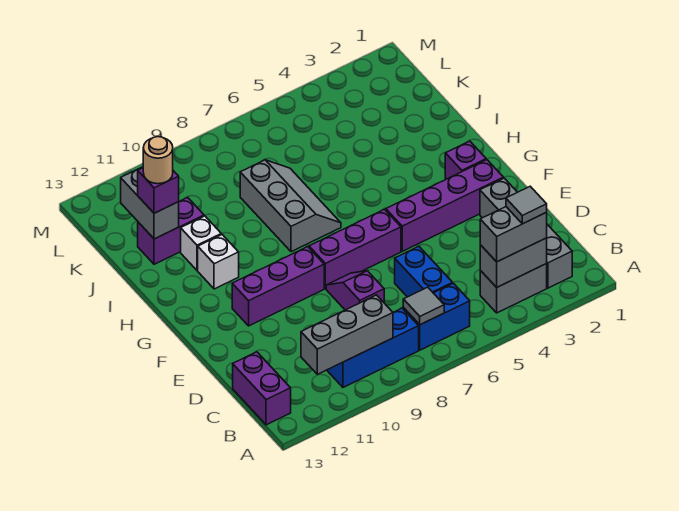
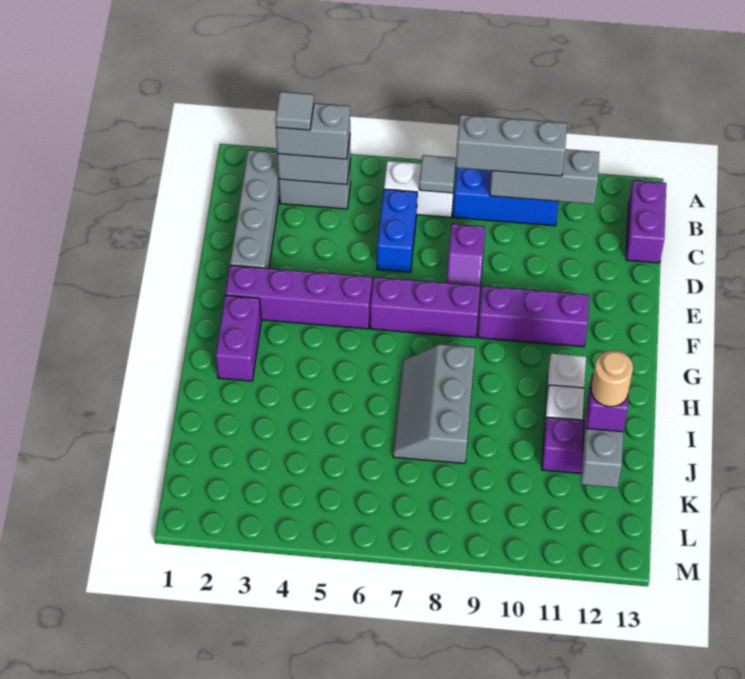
blue brick B6:B7 level 1 -> white brick B6:B7 level 1
none -> grey brick B8:B10 level 3
purple brick G2 level 1 -> purple brick G2:H2 level 1

